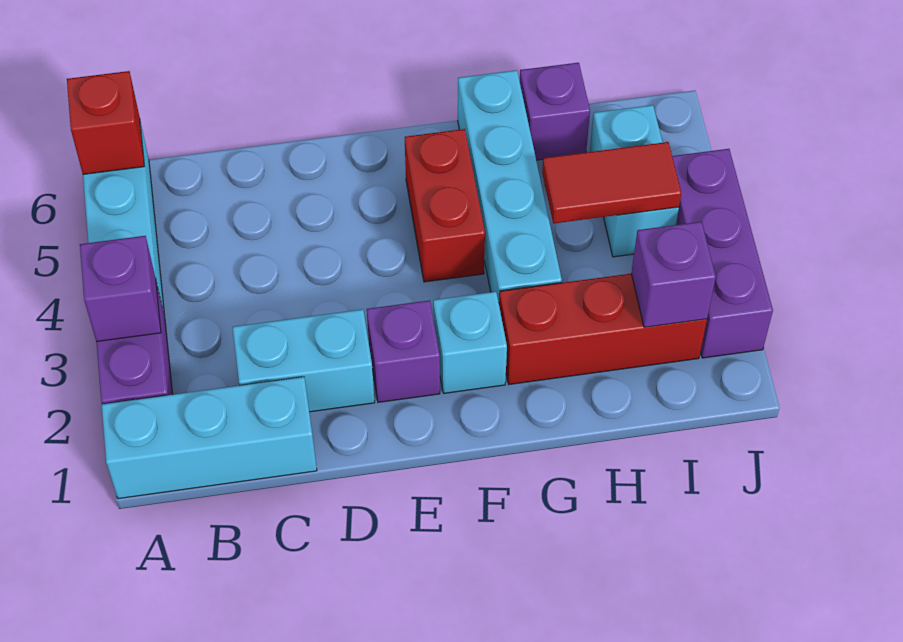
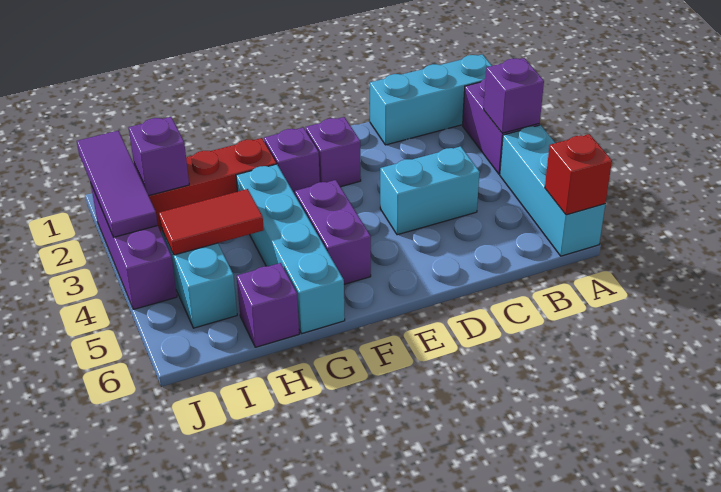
cyan brick C2:D2 level 1 -> cyan brick C4:D4 level 1
cyan brick F2 level 1 -> purple brick F2 level 1
red brick F4:F5 level 1 -> purple brick F4:F5 level 1
none -> purple tile J1:J3 level 2

